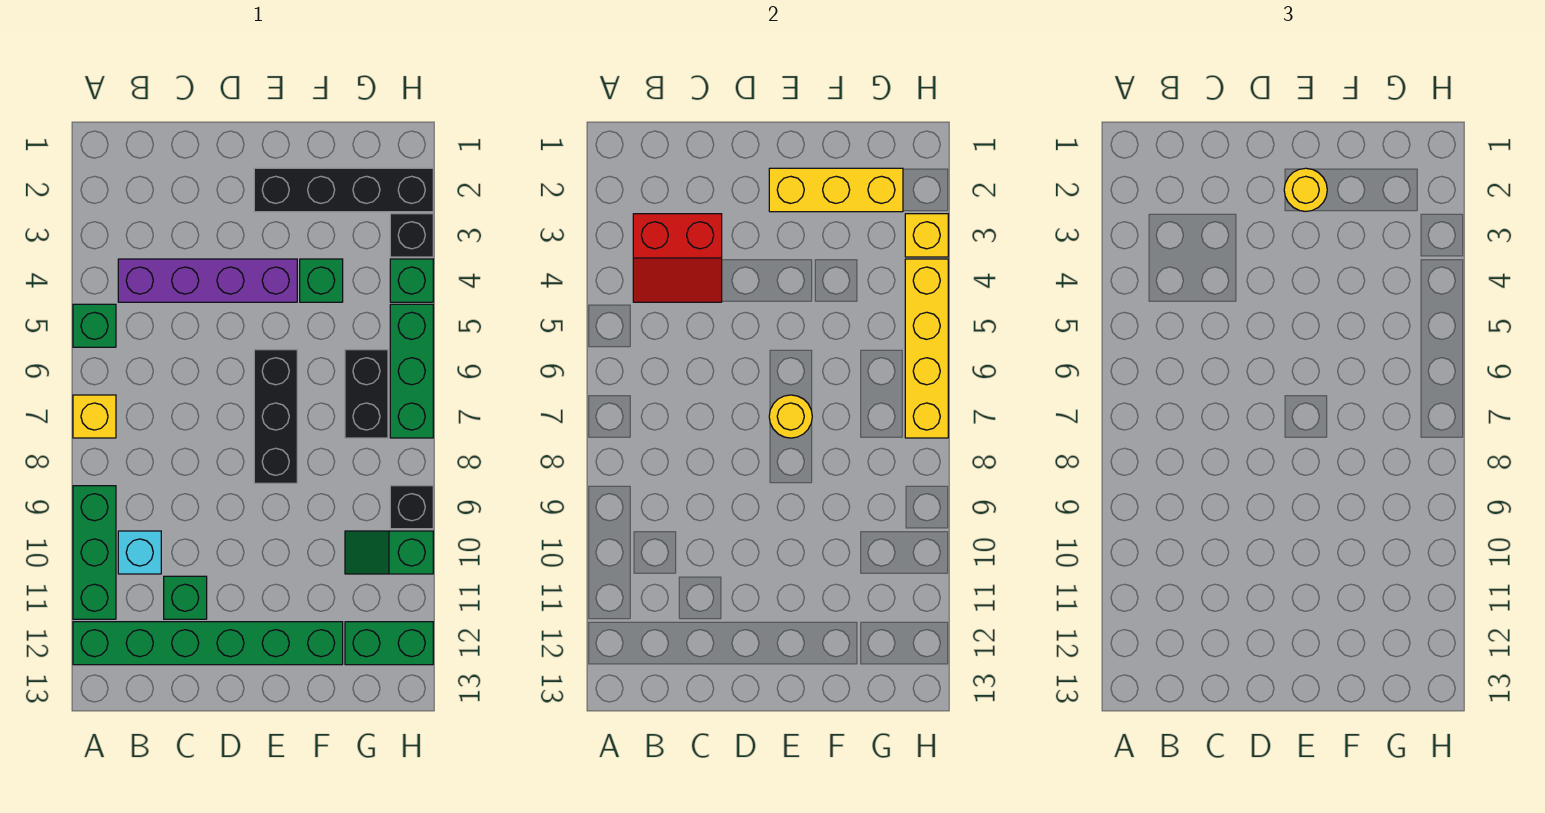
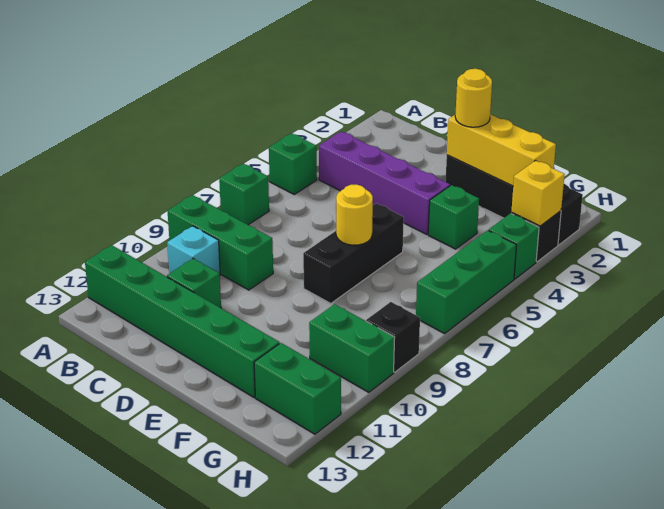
yellow brick A7 level 1 -> green brick A7 level 1
green brick A9:A11 level 1 -> green brick A9:C9 level 1
red slope B3:C4 level 2 top 3 -> none
black brick G6:G7 level 1 -> none
green slope G10:H10 level 1 top H -> green brick G10:H10 level 1
yellow brick H4:H7 level 2 -> none

